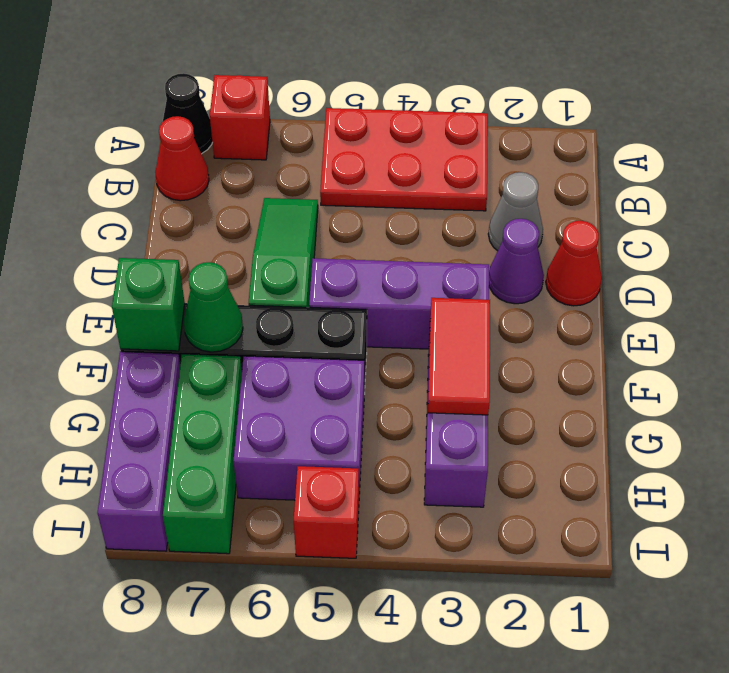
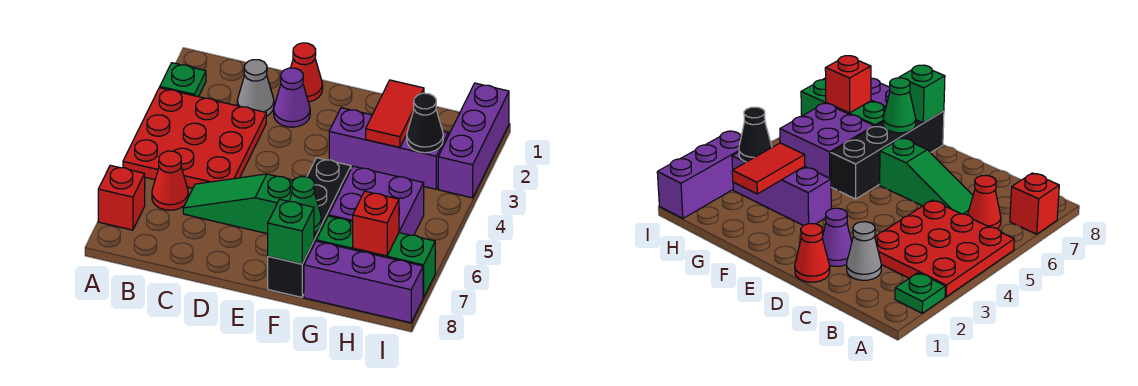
none -> green plate A2 level 1
red plate A3:B5 level 1 -> red plate A3:C5 level 1
black cone A8 level 1 -> black cone H3 level 2
red cone B8 level 1 -> red cone B6 level 1
purple brick E3:E5 level 1 -> purple brick I1:I3 level 1
red tile F3:G3 level 2 -> red tile G2:G3 level 2
red brick I5 level 1 -> red brick H7 level 2

